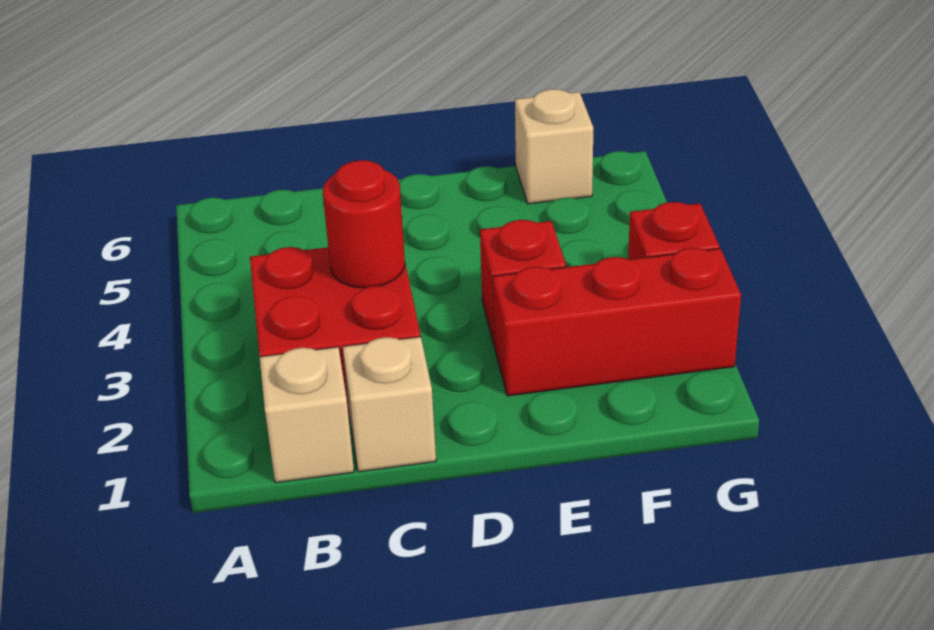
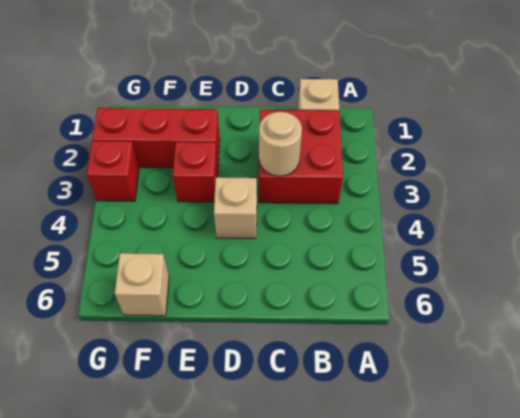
tan brick C1 level 1 -> tan brick D4 level 1
red round brick C3 level 2 -> tan round brick C3 level 2

